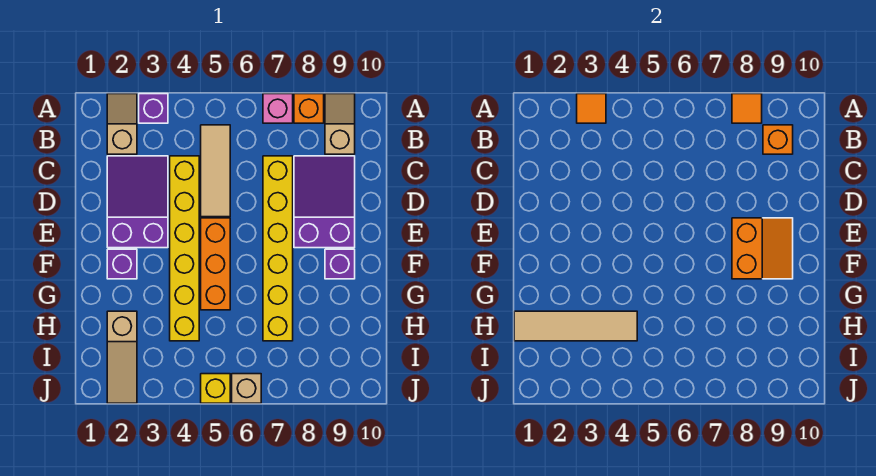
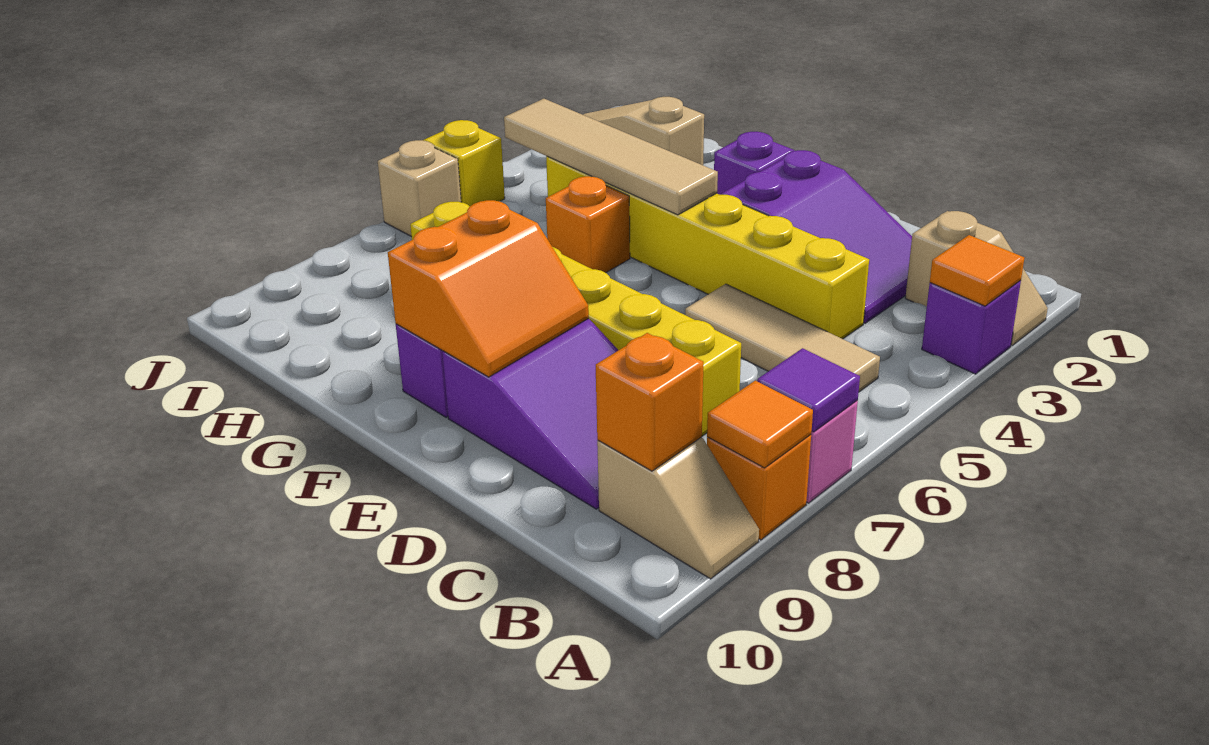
none -> purple tile A7 level 2
orange brick E5:G5 level 1 -> orange brick G5 level 1
orange slope E8:F9 level 2 top 8 -> orange slope E8:F9 level 2 top F
tan tile H1:H4 level 2 -> tan tile F4:I4 level 2

